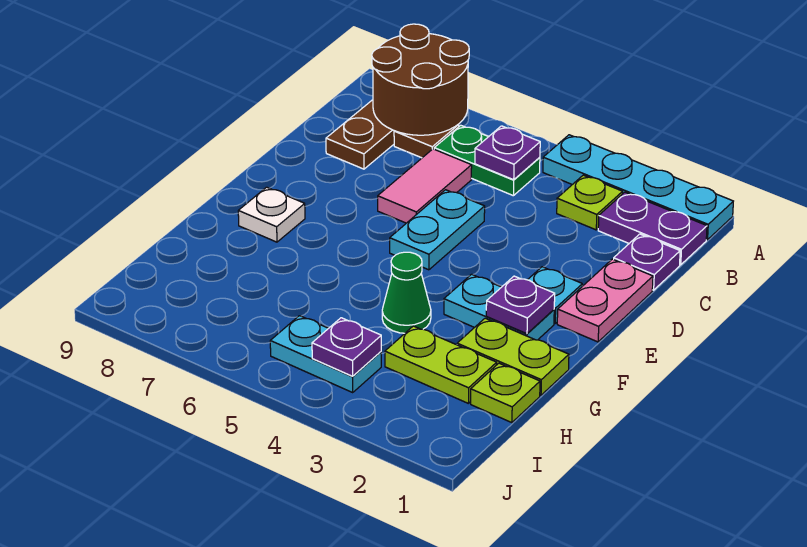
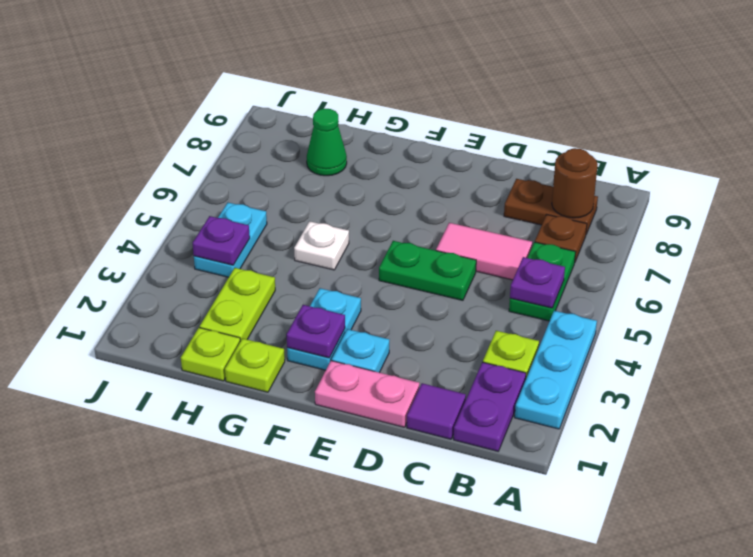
cyan plate A1:A4 level 1 -> cyan plate A2:A4 level 1
brown round brick A7:B8 level 2 -> brown round brick B8 level 2
purple plate C1 level 1 -> purple tile C1 level 1
cyan plate D5:E5 level 1 -> green plate D5:E5 level 1
white plate F8 level 1 -> white plate G5 level 1
lime plate G1:G2 level 1 -> lime plate G1 level 1
green cone G4 level 1 -> green cone H8 level 1

